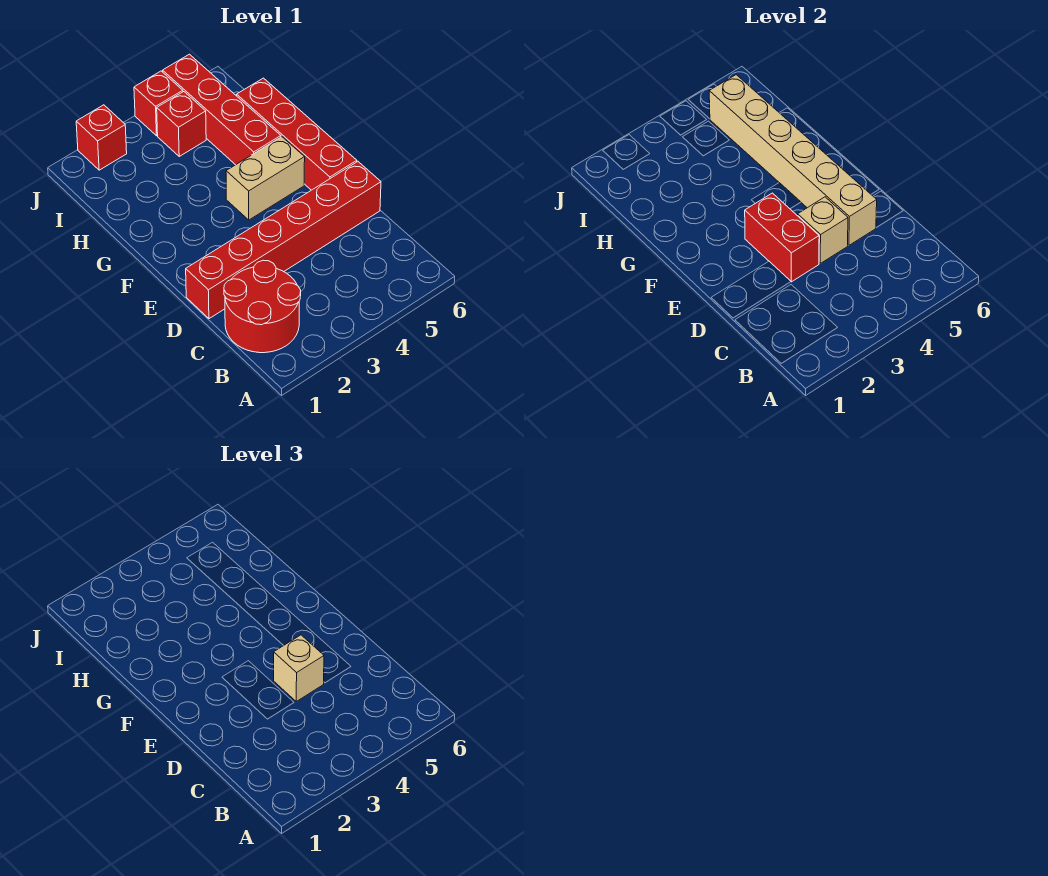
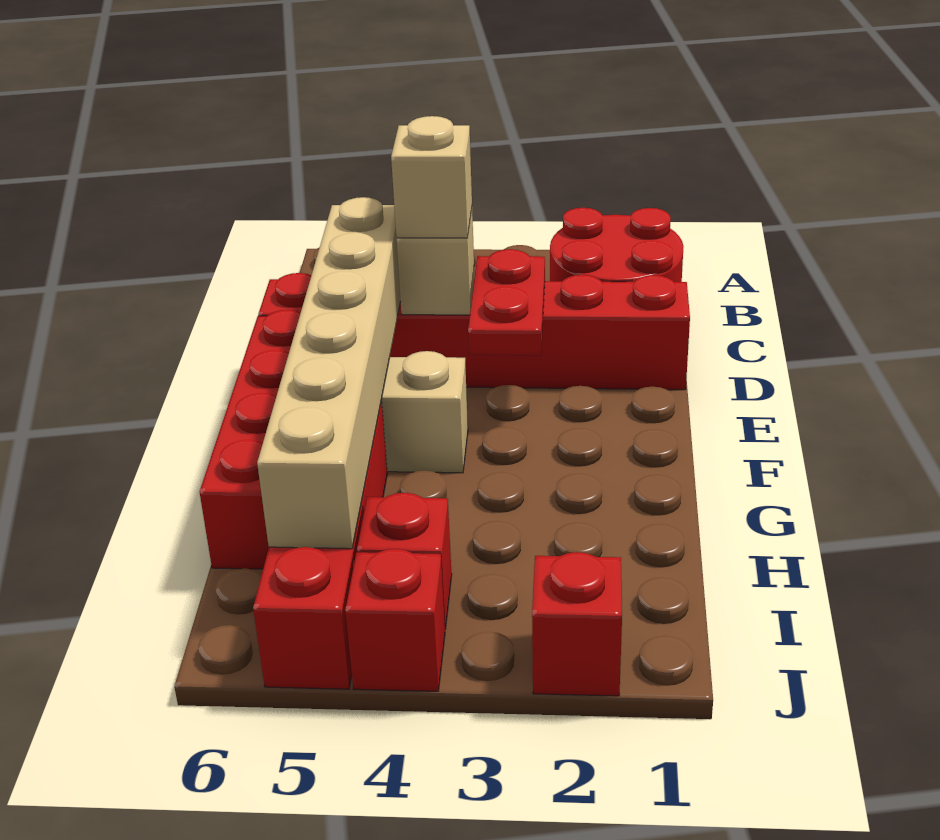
red brick D3:E3 level 2 -> red plate D3:E3 level 2

